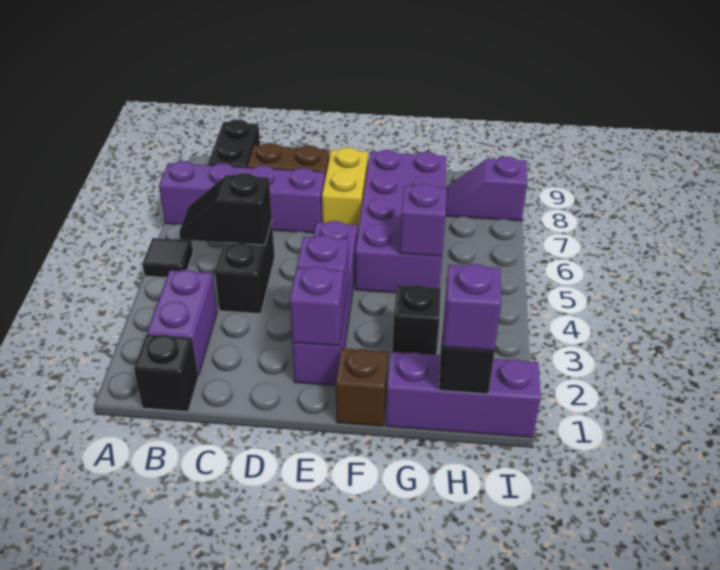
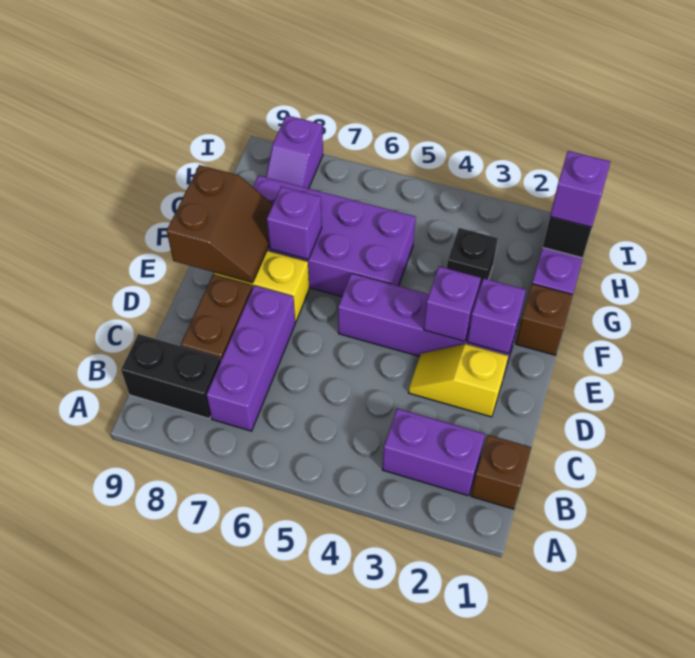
black tile A5 level 1 -> none
purple brick A7:D7 level 1 -> purple brick B7:D7 level 1
black brick B1 level 1 -> brown brick B1 level 1
black slope B5:C5 level 2 top C -> none
black brick C4:C5 level 1 -> none
none -> yellow slope D2:D3 level 1 top 2
none -> brown slope E8:F9 level 2 top 9
purple brick G5 level 2 -> purple brick F7 level 2

